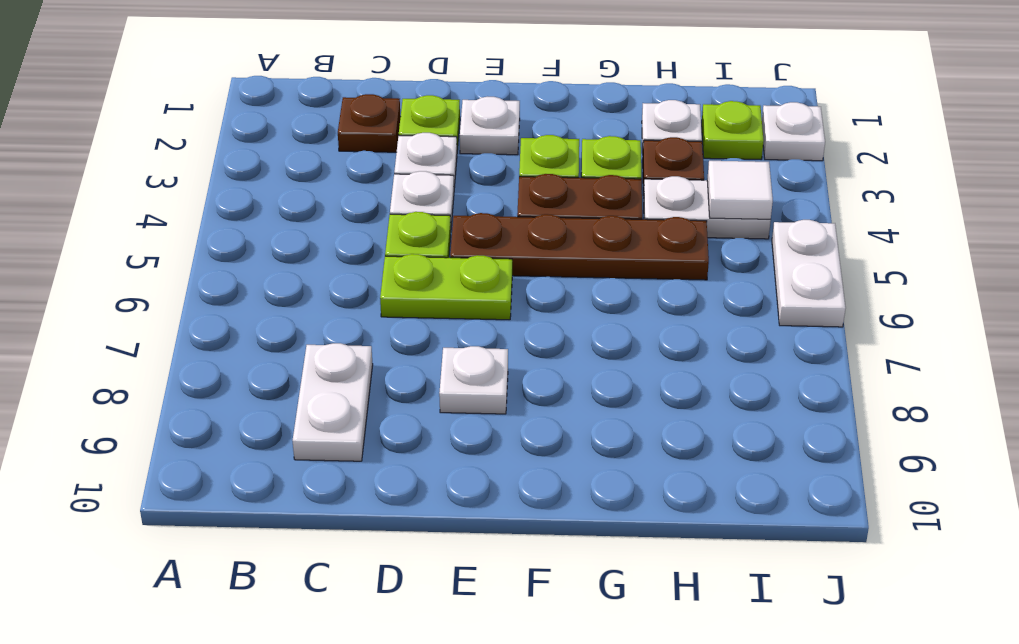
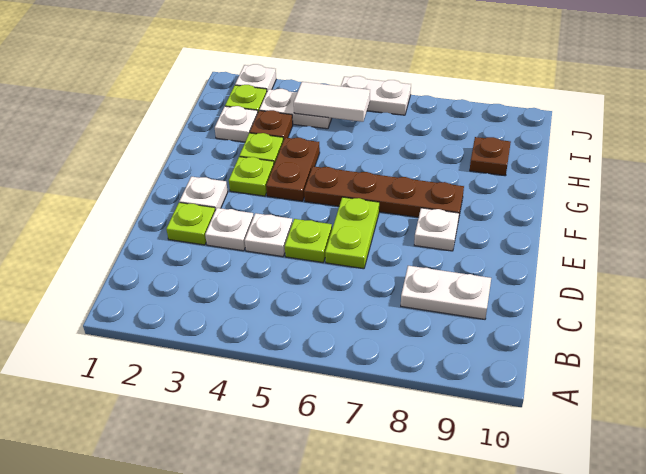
brown plate C2 level 1 -> brown plate H9 level 1
brown plate E5:H5 level 1 -> brown plate F5:F8 level 1
white plate H4:I4 level 1 -> white plate I3:I4 level 1
white tile I4 level 2 -> white tile I4:I5 level 2

